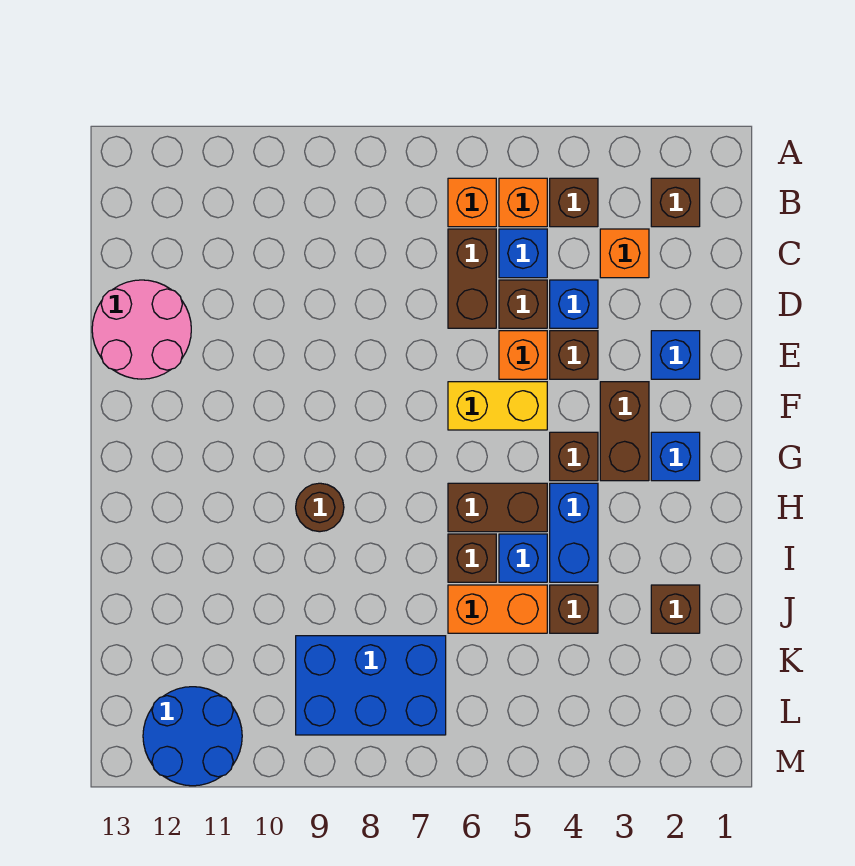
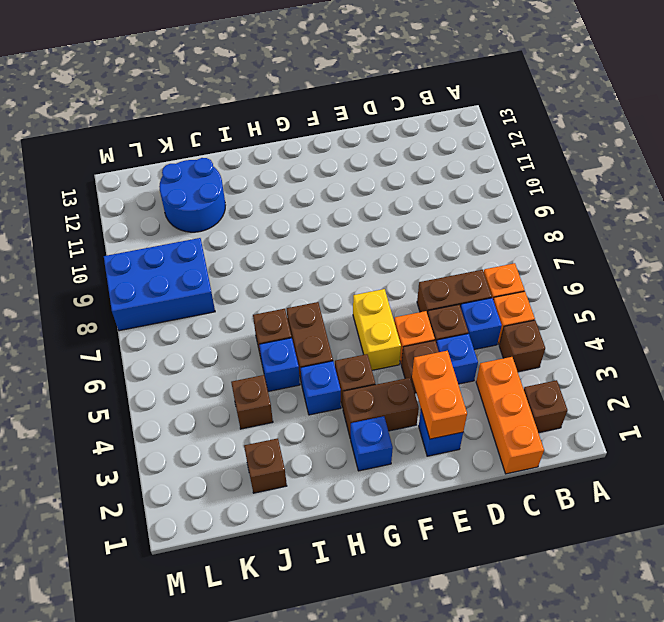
orange brick C3 level 1 -> orange brick C1:C3 level 1
pink round brick D12:E13 level 1 -> none
blue brick H4:I4 level 1 -> blue brick H4 level 1
brown round brick H9 level 1 -> none
orange brick J5:J6 level 1 -> orange brick E2:E3 level 2
blue brick K7:L9 level 1 -> blue brick K8:M9 level 1
blue round brick L11:M12 level 1 -> blue round brick J11:K12 level 1

